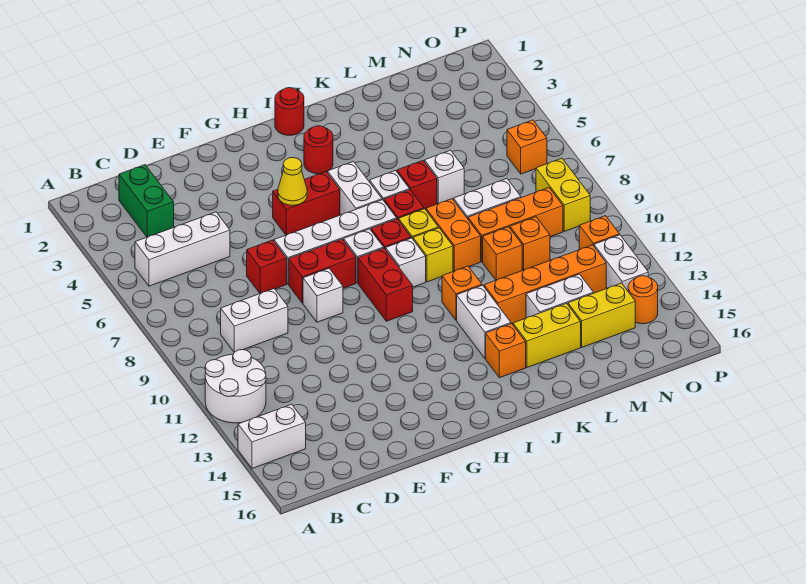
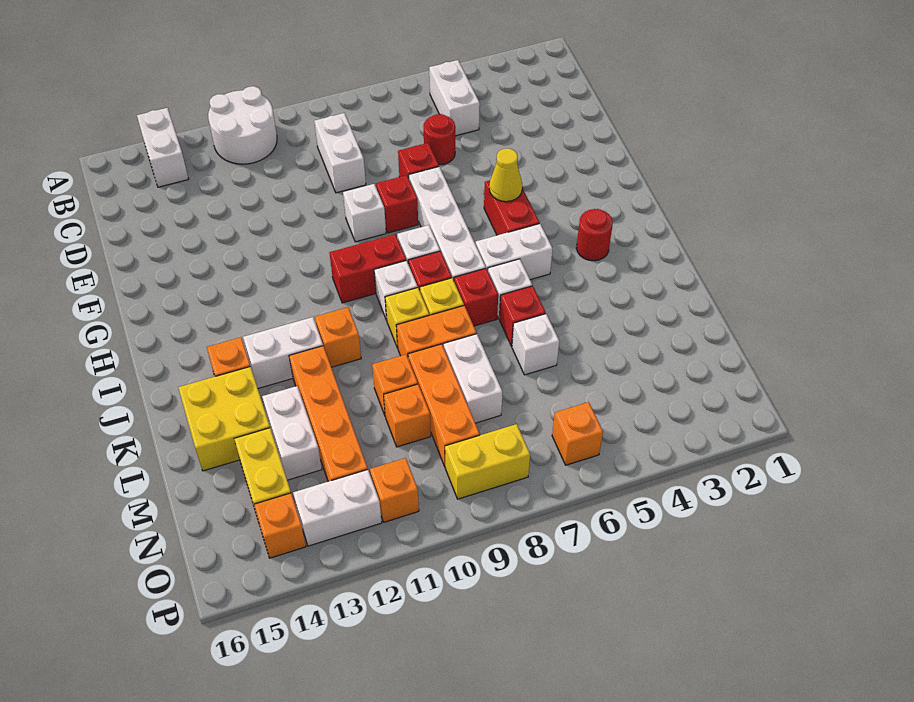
white brick B5:D5 level 1 -> white brick B5:C5 level 1
green brick C2:C3 level 1 -> none
red brick F8:G8 level 1 -> red brick F8 level 1
red round brick I1 level 1 -> red round brick D6 level 1
yellow brick K14:L14 level 1 -> yellow brick K14:L15 level 1
orange round brick O14 level 1 -> orange brick O14 level 1

